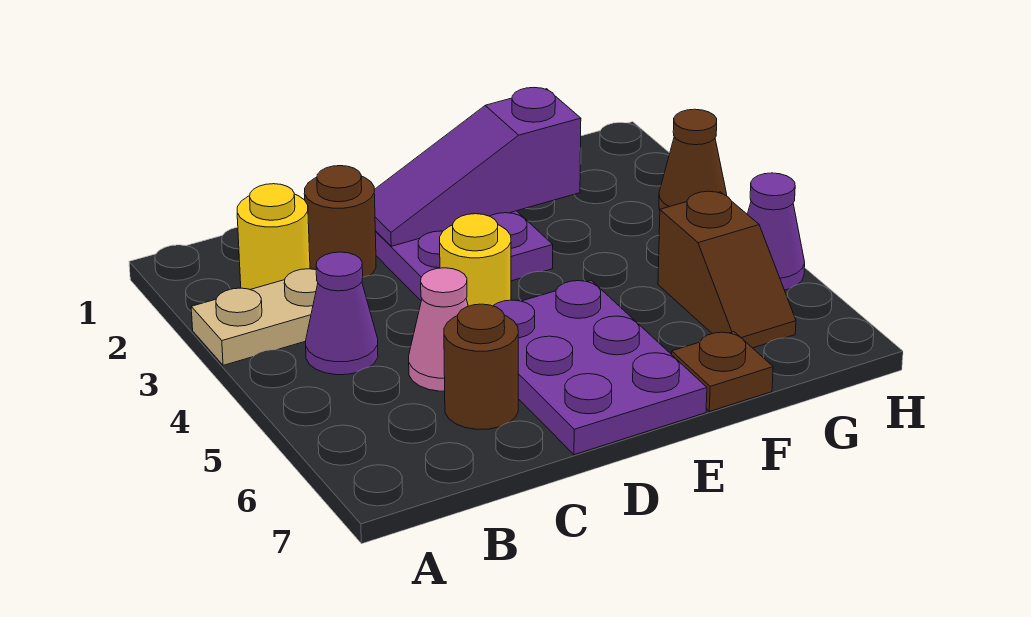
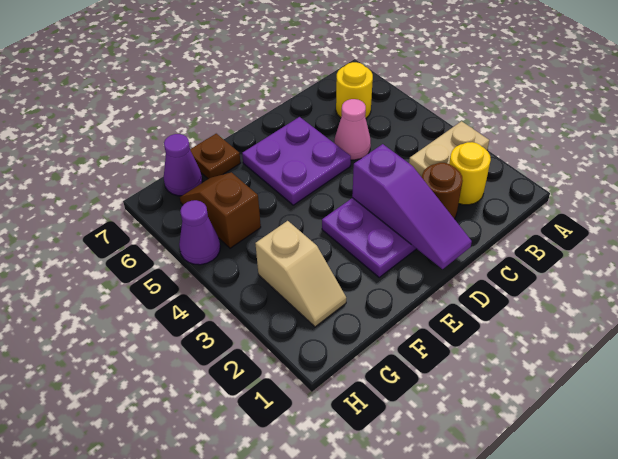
purple cone B4 level 1 -> purple cone G7 level 1
brown round brick C6 level 1 -> none
purple slope D2:F2 level 2 top F -> purple slope D1:D3 level 2 top 3
yellow round brick D4 level 1 -> yellow round brick B6 level 1
purple plate D5:E7 level 1 -> purple plate D5:E6 level 1
none -> tan slope G2:G3 level 1 top 3
brown cone H3 level 1 -> none

